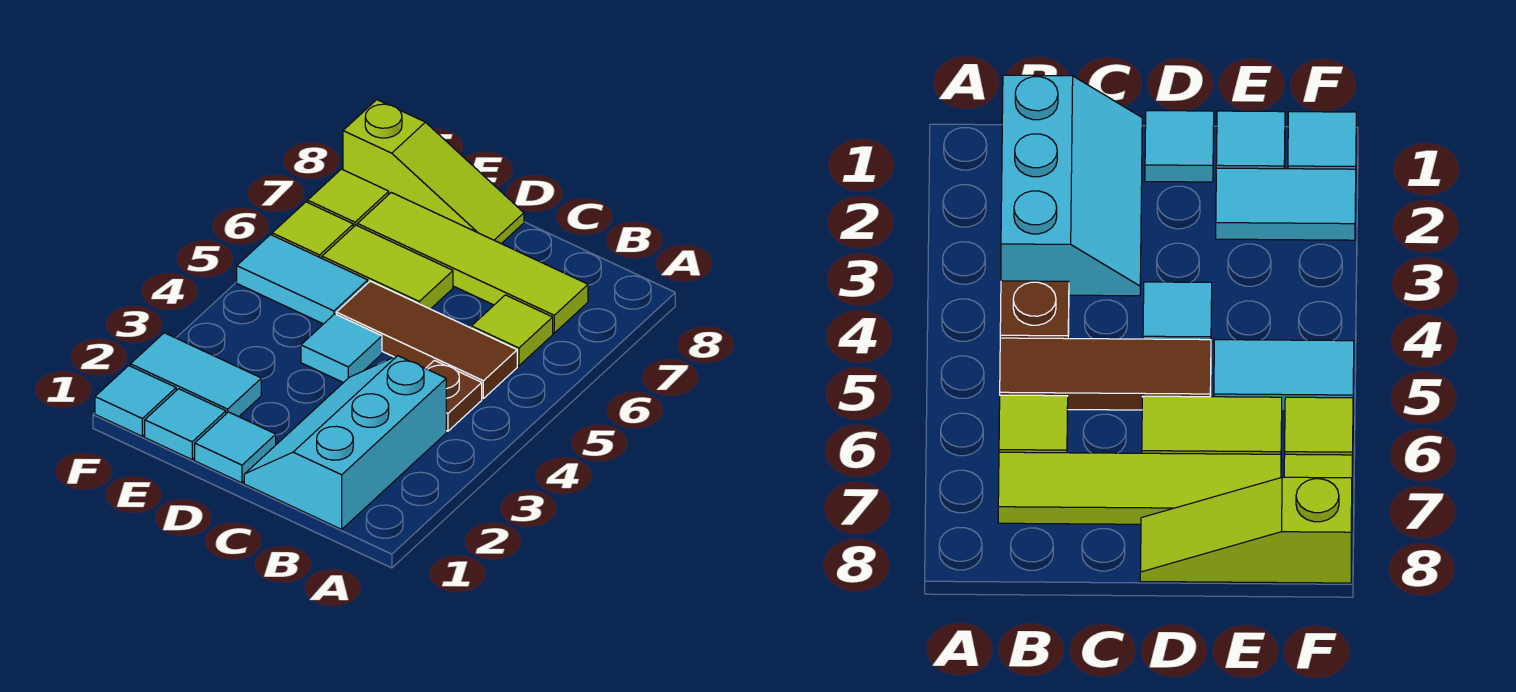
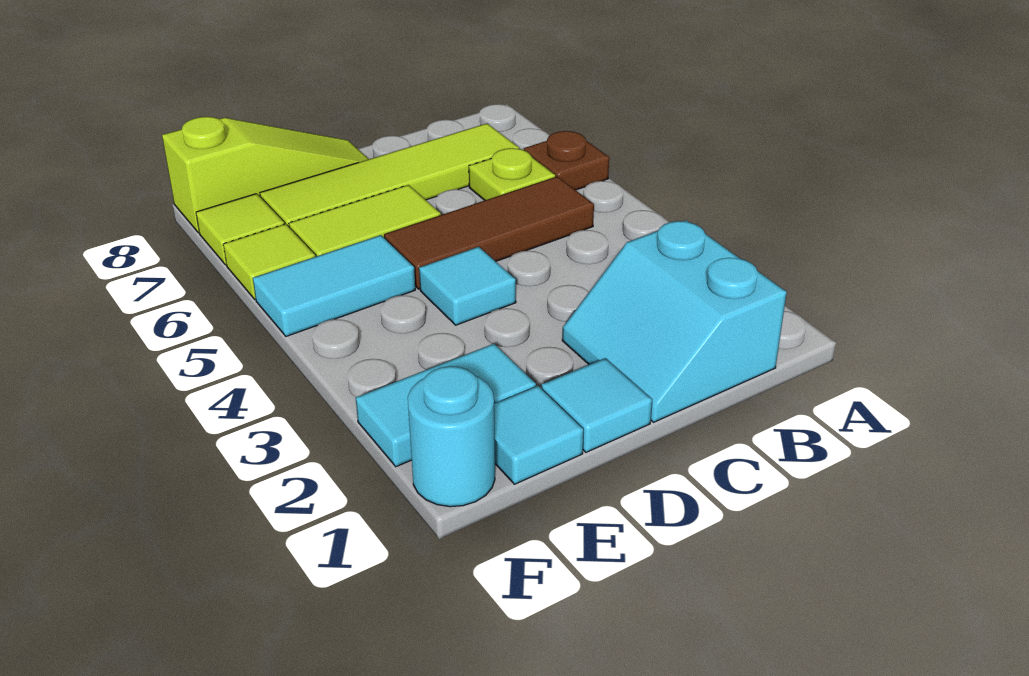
cyan slope B1:C3 level 1 top B -> cyan slope B1:C2 level 1 top B
brown plate B4 level 1 -> brown plate A6 level 1
lime tile B6 level 1 -> lime plate B6 level 1
cyan tile F1 level 1 -> cyan round brick F1 level 1

